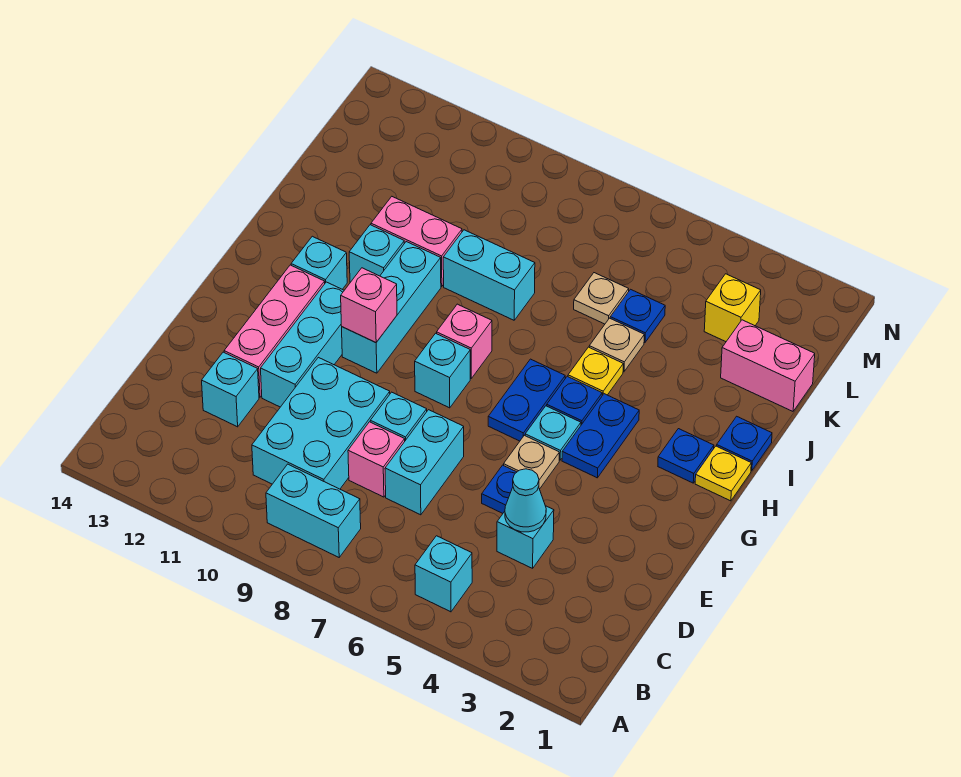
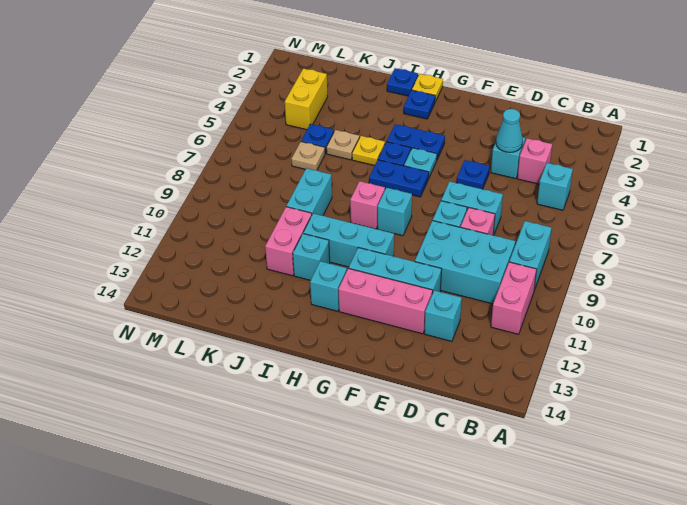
tan plate F5 level 1 -> none
pink brick G10 level 2 -> pink brick C4 level 1
pink brick K1:K2 level 1 -> pink brick B10:B11 level 1
yellow brick L3 level 1 -> yellow brick L3:L4 level 1

